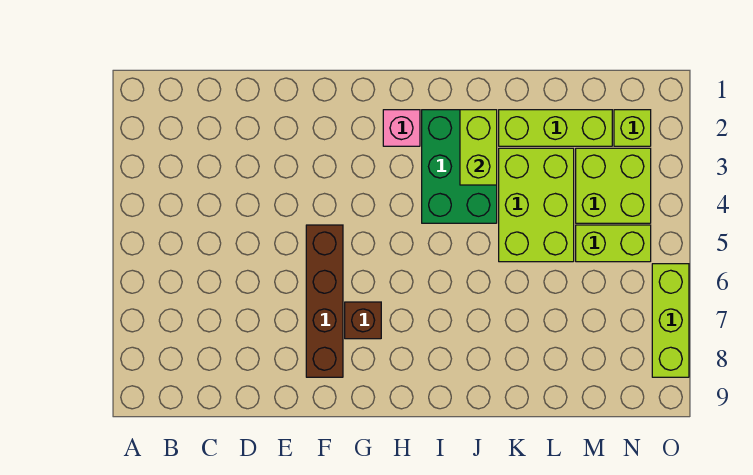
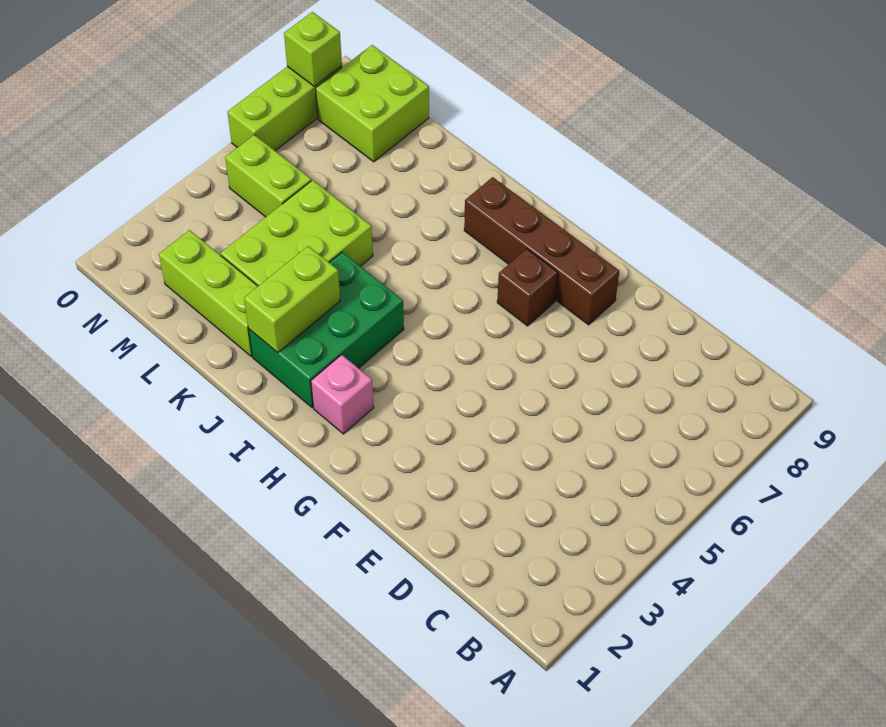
brown brick F5:F8 level 1 -> brown brick F8:I8 level 1
lime brick M3:N4 level 1 -> lime brick M8:N9 level 1
lime brick N2 level 1 -> lime brick O8 level 2

